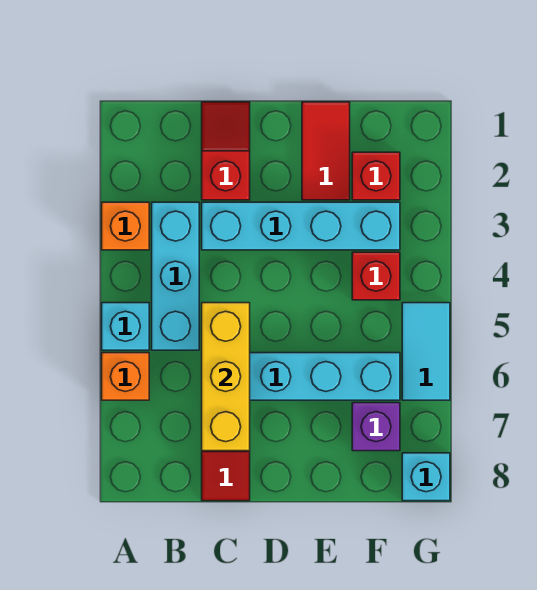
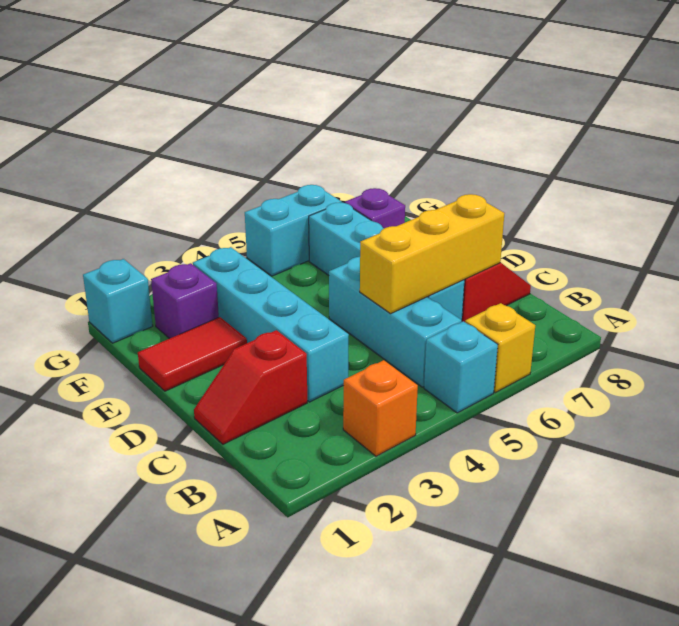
orange brick A6 level 1 -> yellow brick A6 level 1
cyan brick B3:B5 level 1 -> cyan brick B5:D5 level 1
red brick F2 level 1 -> purple brick F2 level 1
red brick F4 level 1 -> none
cyan tile G5:G6 level 1 -> cyan brick G5:G6 level 1
cyan brick G8 level 1 -> cyan brick G1 level 1

